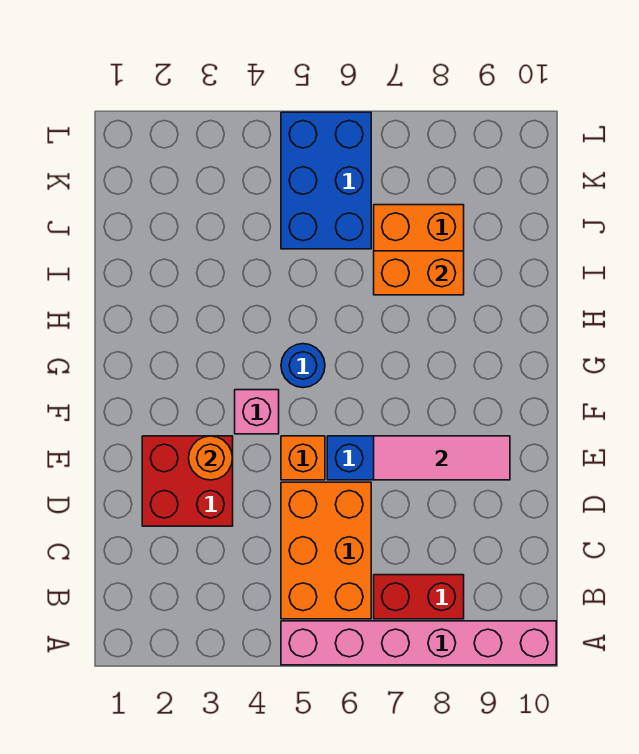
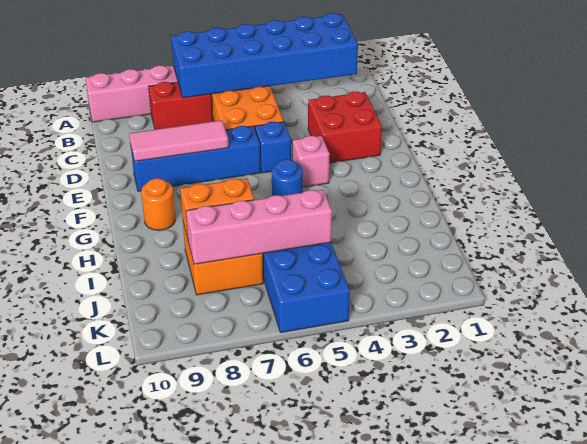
none -> blue brick A2:B7 level 2
orange round brick E3 level 2 -> orange round brick G9 level 1
orange brick E5 level 1 -> blue brick E5 level 1
none -> pink brick J5:J8 level 2

